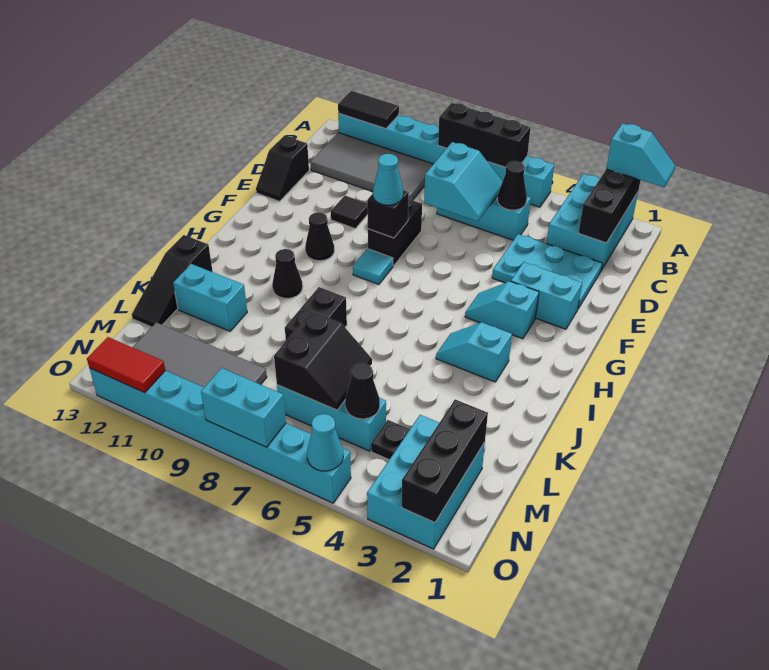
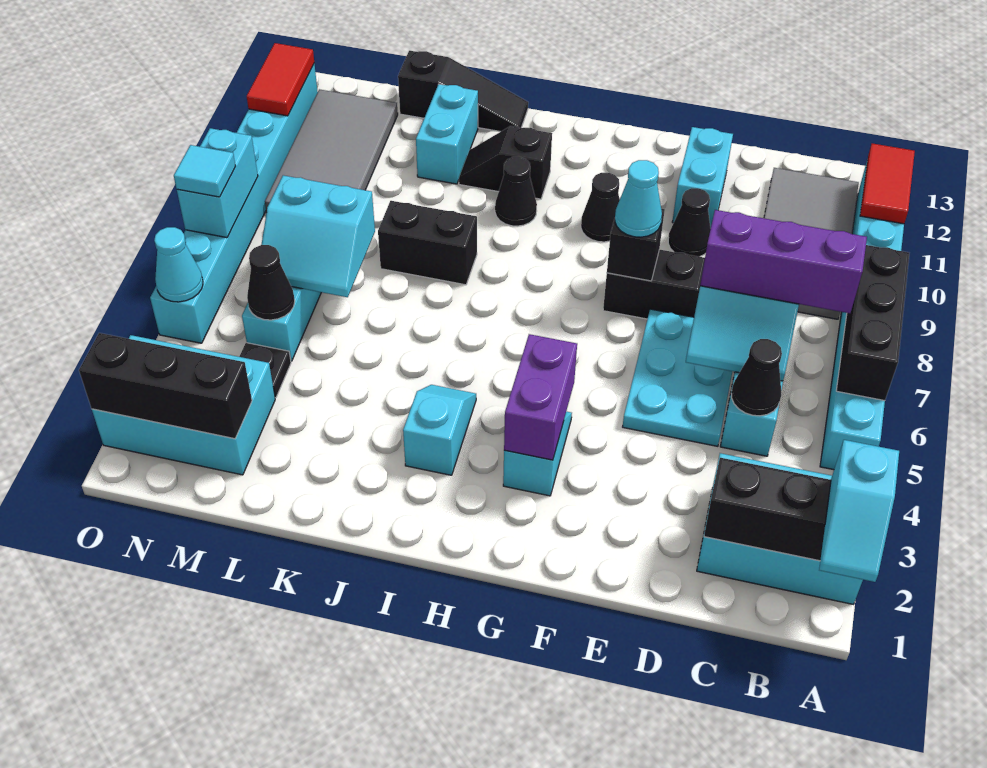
black tile A11:A12 level 2 -> red tile A11:A12 level 2
none -> purple brick B7:D7 level 3
cyan plate D2:E4 level 1 -> cyan plate D5:E7 level 1
black slope D13:E13 level 1 top D -> black slope I11:J11 level 1 top I
black tile E10 level 1 -> black cone E10 level 1
cyan brick F2:F3 level 1 -> cyan brick E11:E12 level 1
none -> purple brick G3:G4 level 2
cyan tile G8 level 1 -> cyan tile O7 level 3
black slope J13:L13 level 1 top J -> black slope J13:L13 level 1 top L
black slope L6:M7 level 2 top 7 -> cyan slope L6:M7 level 2 top 7

